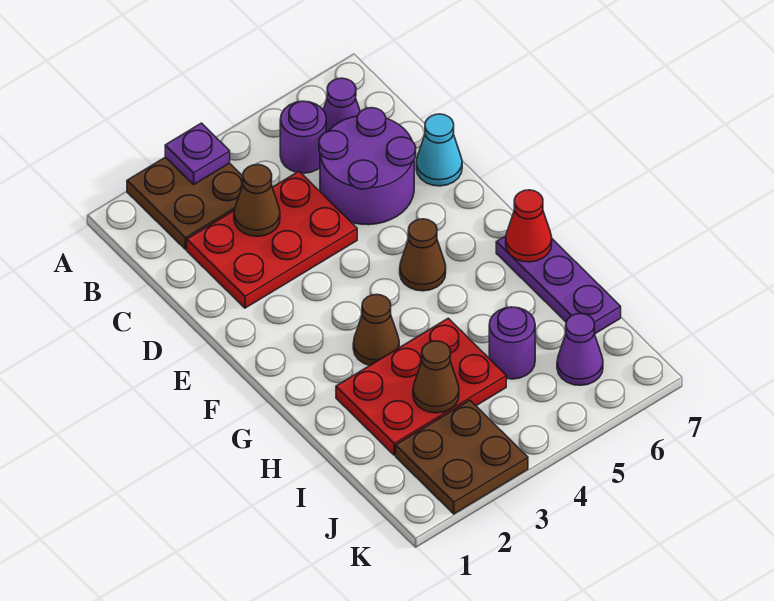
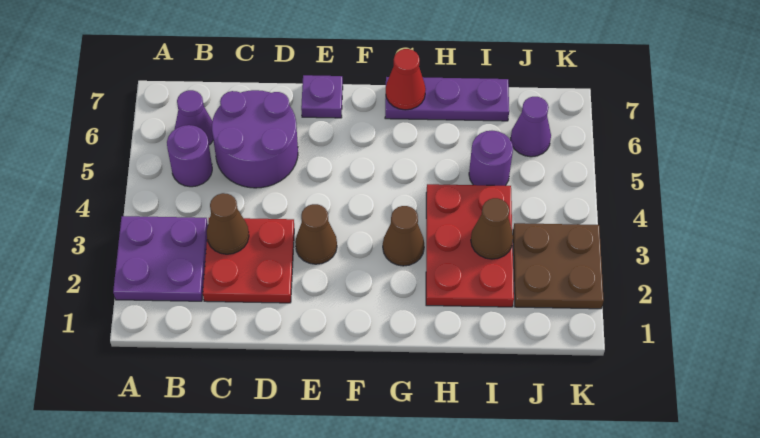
brown plate A2:B3 level 1 -> purple plate A2:B3 level 1
purple plate A3 level 2 -> purple plate E7 level 1
red plate C2:D4 level 1 -> red plate C2:D3 level 1
cyan cone D7 level 1 -> none
brown cone F5 level 1 -> brown cone E3 level 1

